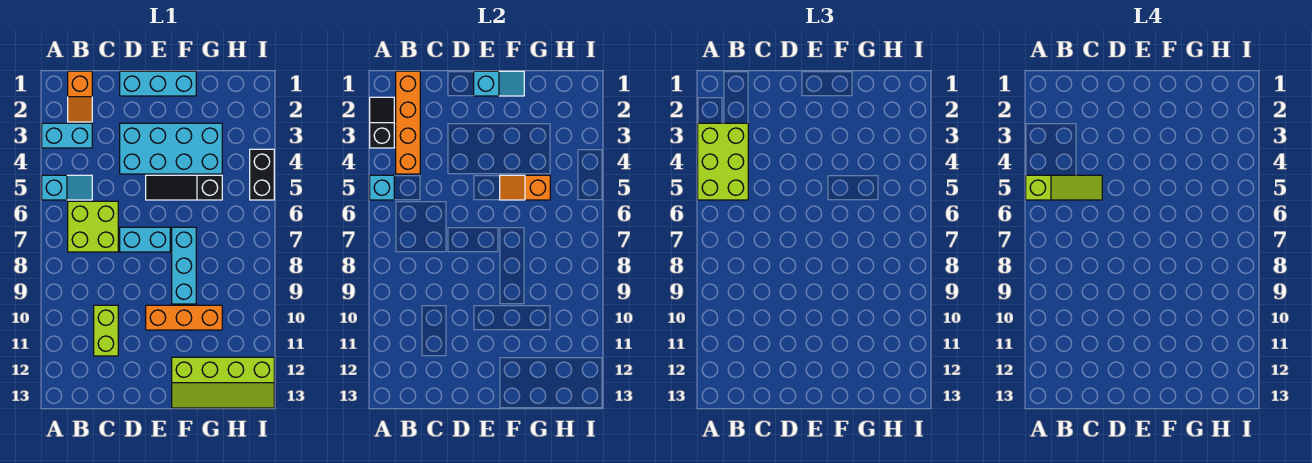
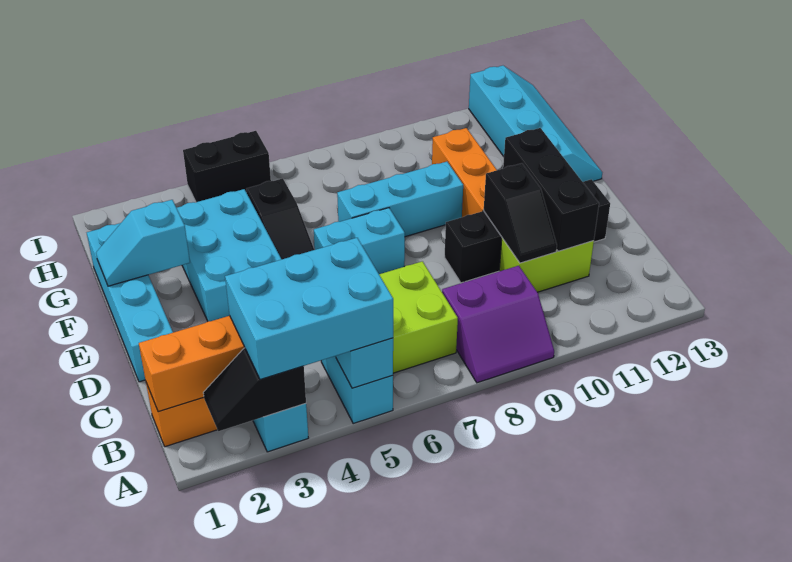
lime brick A3:B5 level 3 -> cyan brick A3:B5 level 3
lime slope A5:C5 level 4 top A -> none
none -> purple slope A8:B9 level 1 top B
none -> black slope C10:D10 level 2 top D
none -> black brick C11:E11 level 2
cyan brick D1:F1 level 1 -> cyan brick D1:G1 level 1
cyan brick D3:G4 level 1 -> cyan brick E3:G4 level 1
cyan brick D7:E7 level 1 -> cyan brick E6:E7 level 1
none -> black brick D9:D12 level 1
cyan slope E1:F1 level 2 top E -> cyan slope F1:F2 level 2 top 2
orange slope F5:G5 level 2 top G -> none
lime slope F12:I13 level 1 top 12 -> cyan slope F12:I13 level 1 top 12

